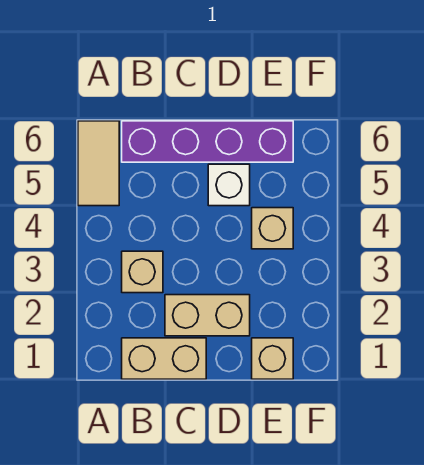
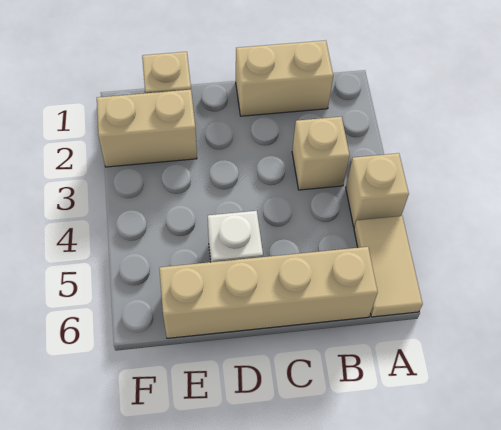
purple brick B6:E6 level 1 -> tan brick B6:E6 level 1
tan brick C2:D2 level 1 -> tan brick E2:F2 level 1
tan brick E4 level 1 -> tan brick A4 level 1

